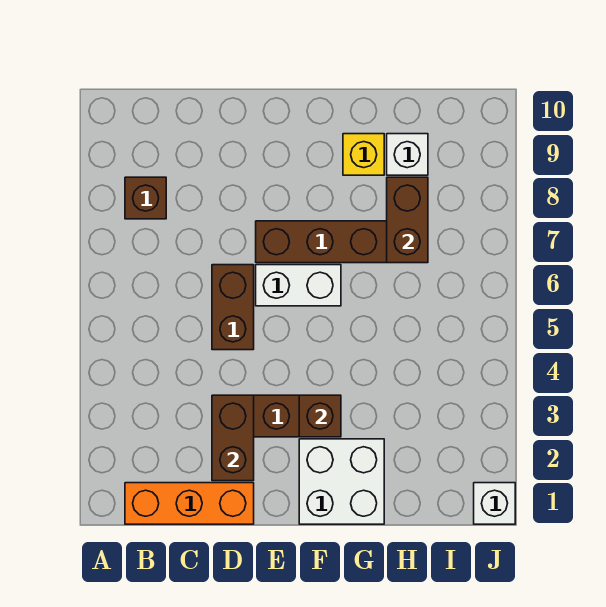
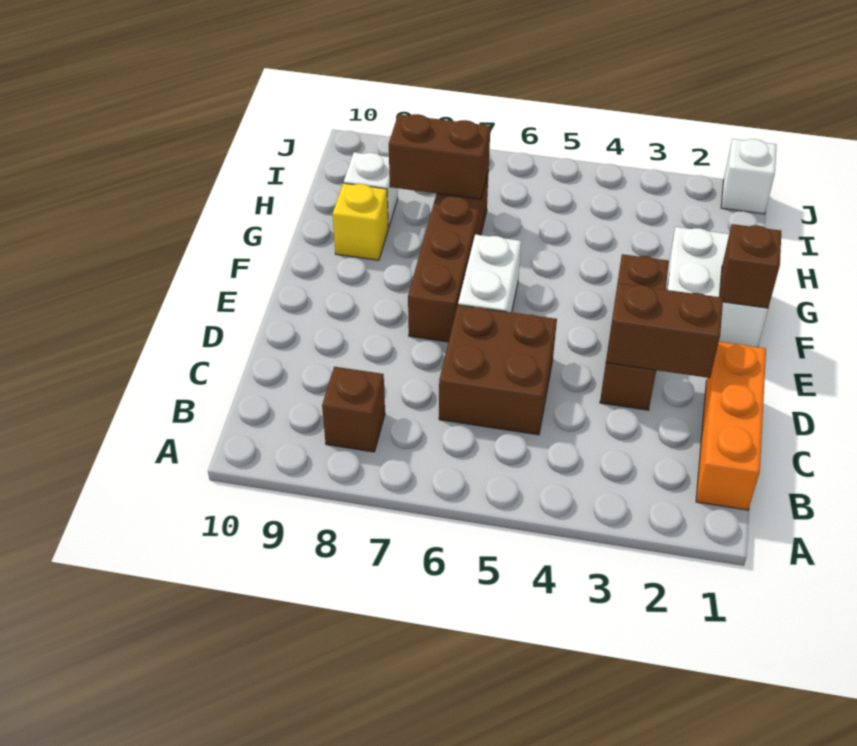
brown brick D5:D6 level 1 -> brown brick C5:D6 level 1
brown brick F3 level 2 -> brown brick F1 level 2

